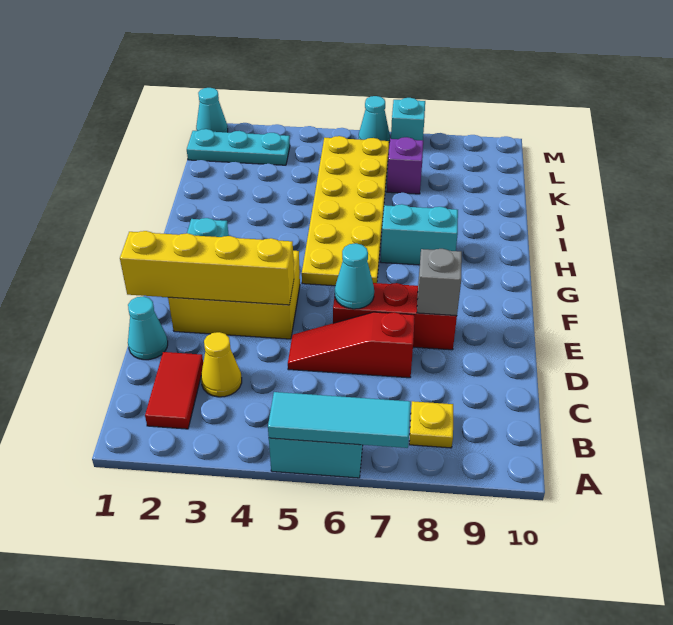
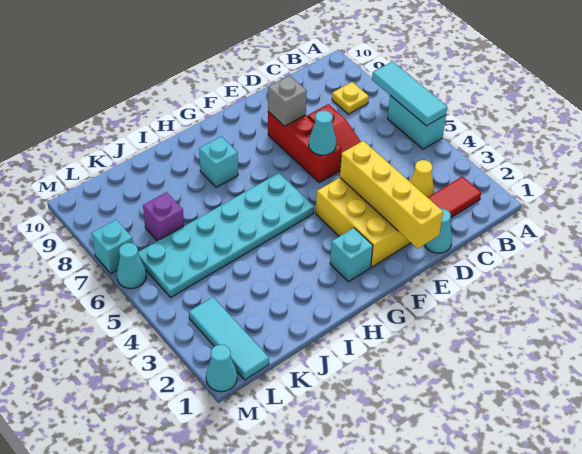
yellow plate G5:L6 level 1 -> cyan plate G5:L6 level 1
cyan brick H7:H8 level 1 -> cyan brick H8 level 1
cyan plate L1:L3 level 1 -> cyan tile L1:L3 level 1

